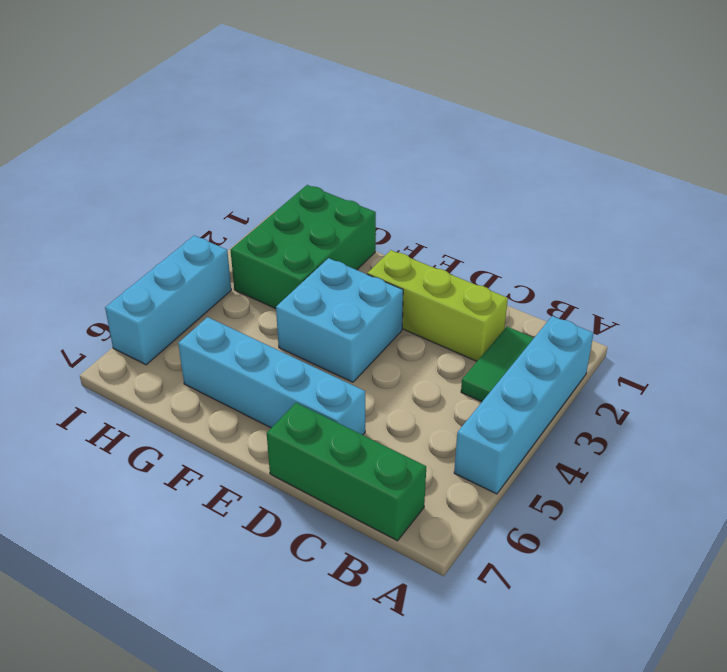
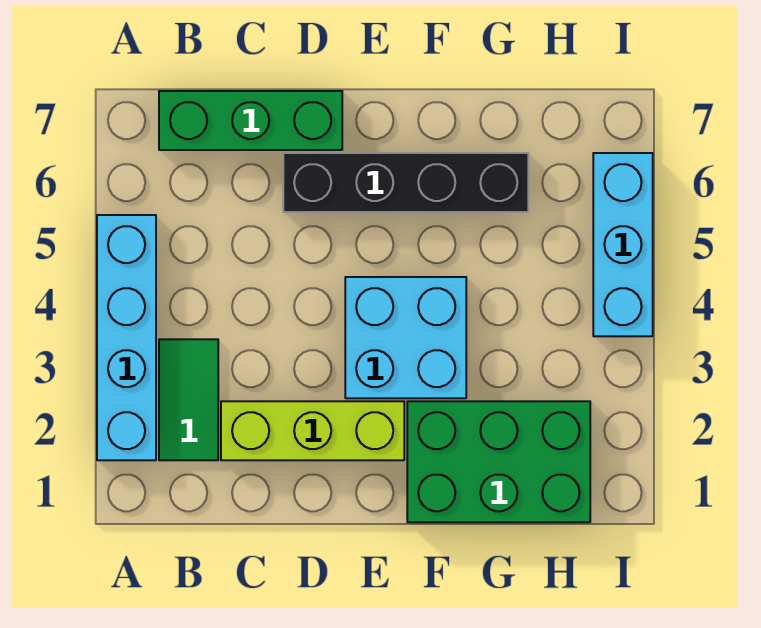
cyan brick D6:G6 level 1 -> black brick D6:G6 level 1
green brick G1:H3 level 1 -> green brick F1:H2 level 1

